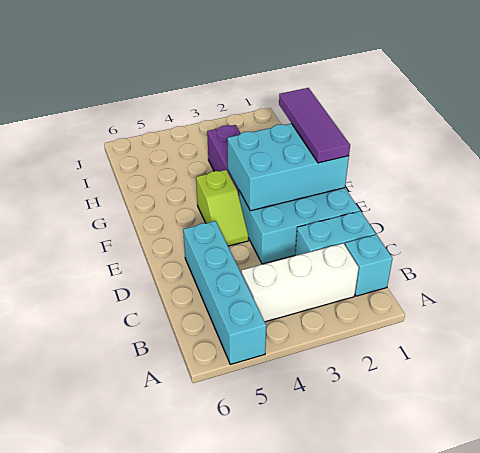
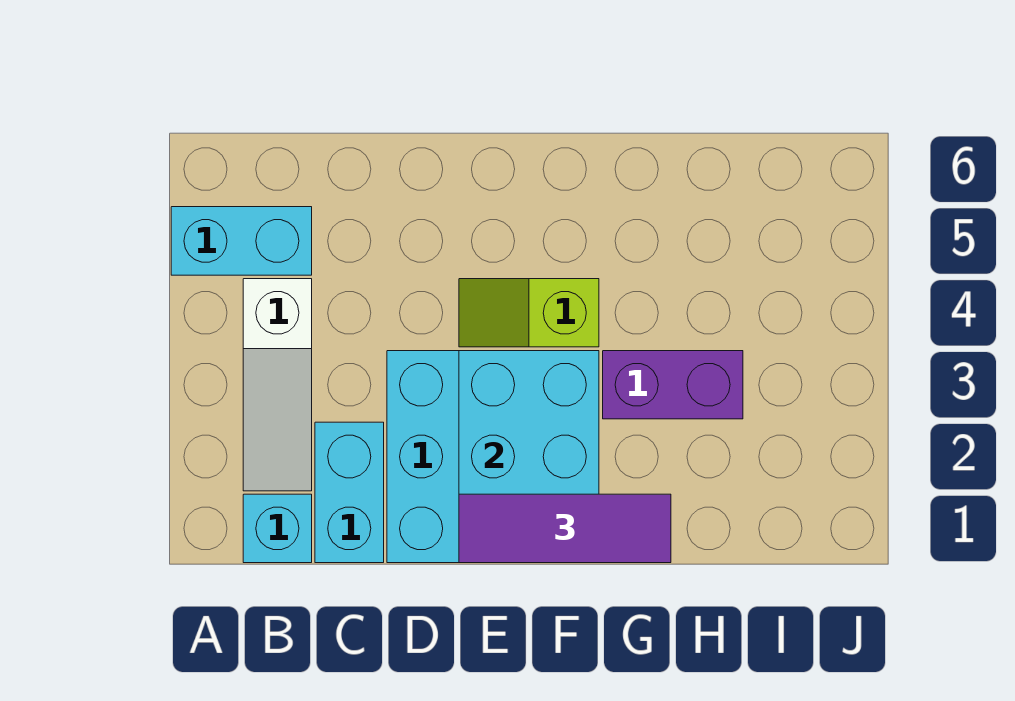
cyan brick A5:D5 level 1 -> cyan brick A5:B5 level 1
white brick B2:B4 level 1 -> white slope B2:B4 level 1 top 4

